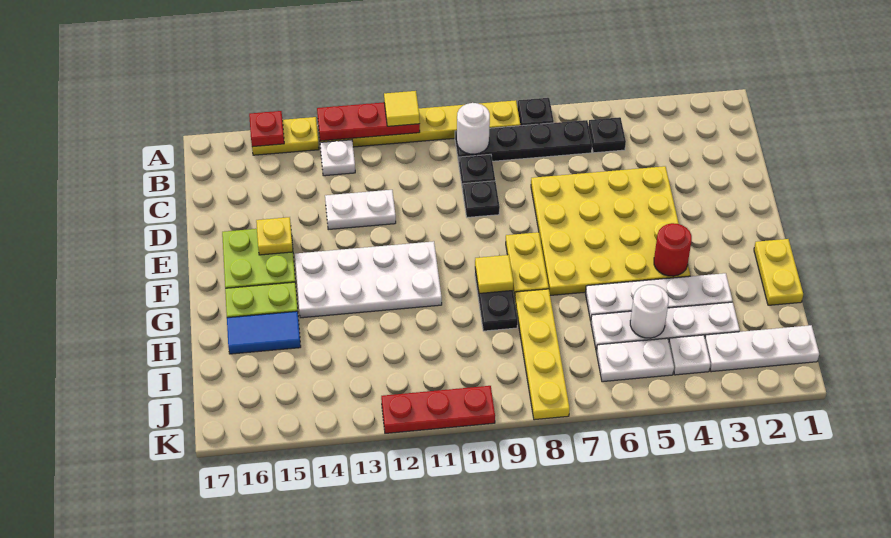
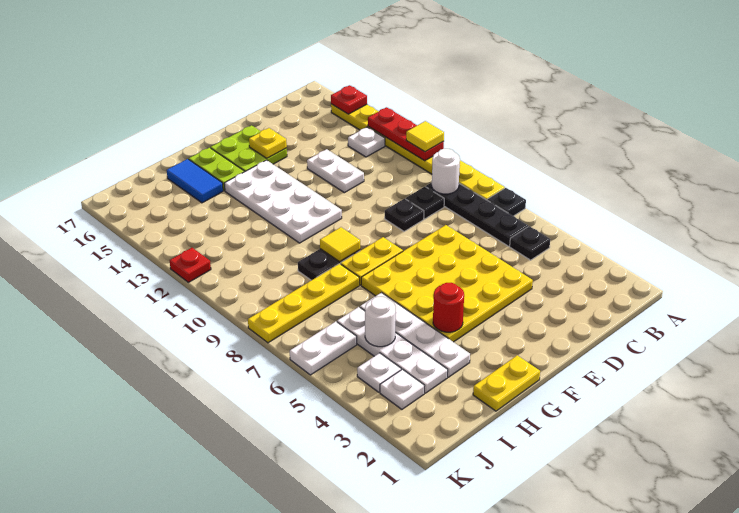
white plate J1:J3 level 1 -> white plate J3 level 1
white plate J5:J6 level 1 -> white plate J6:K6 level 1
red plate K10:K12 level 1 -> red plate K12 level 1

